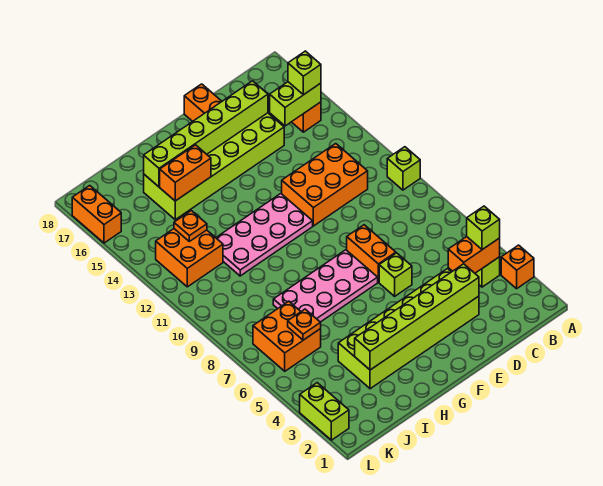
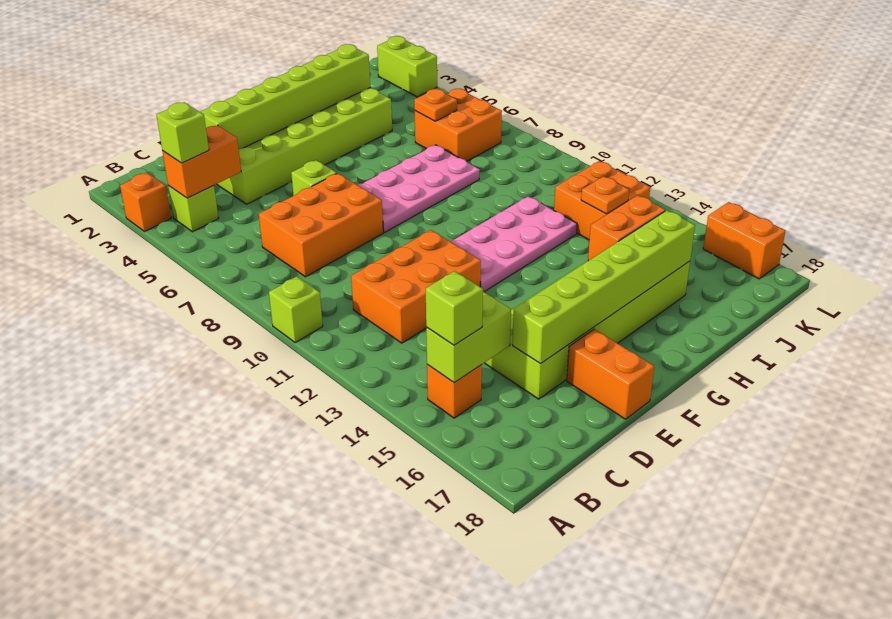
orange brick E7:E8 level 1 -> orange brick C7:E8 level 1

